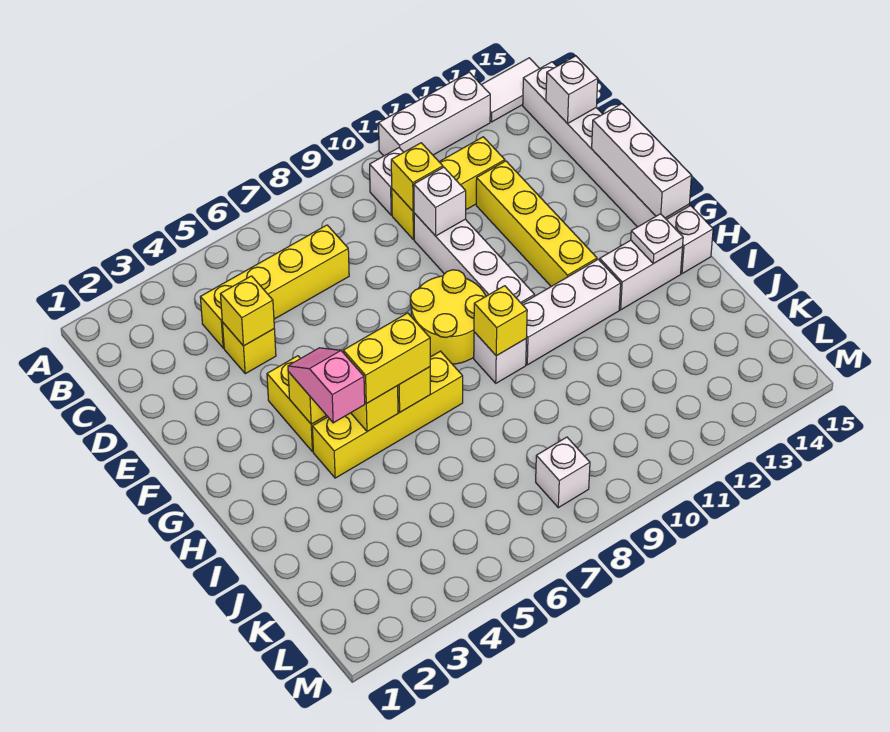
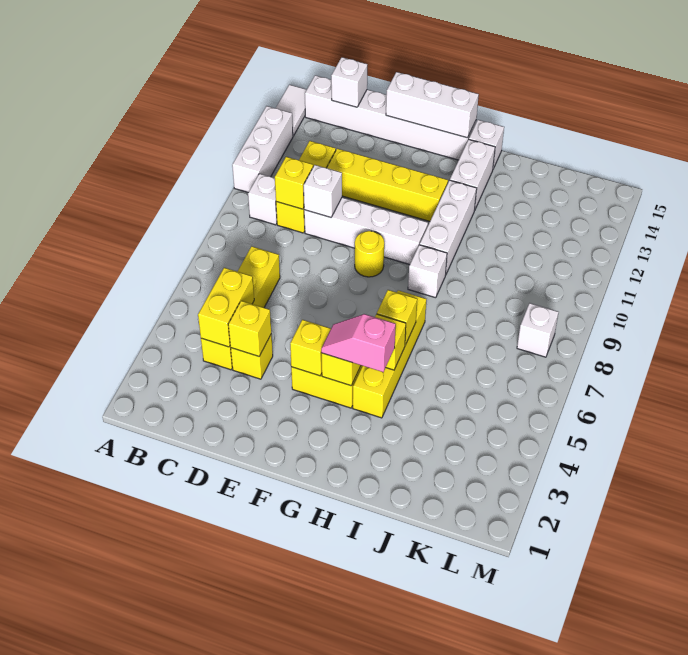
yellow round brick F8:G9 level 1 -> yellow round brick F9 level 1
yellow brick H5:H6 level 3 -> yellow brick C4:C5 level 2
yellow brick H9 level 2 -> yellow brick F4 level 2
white plate H14 level 2 -> none

